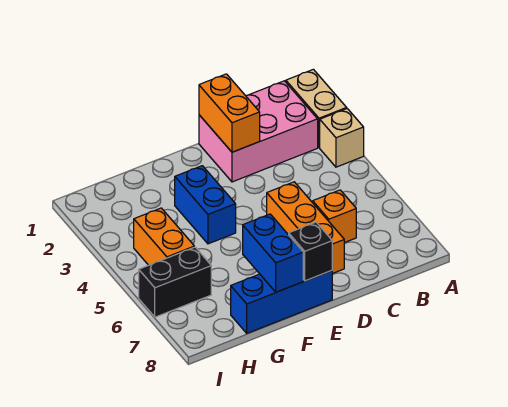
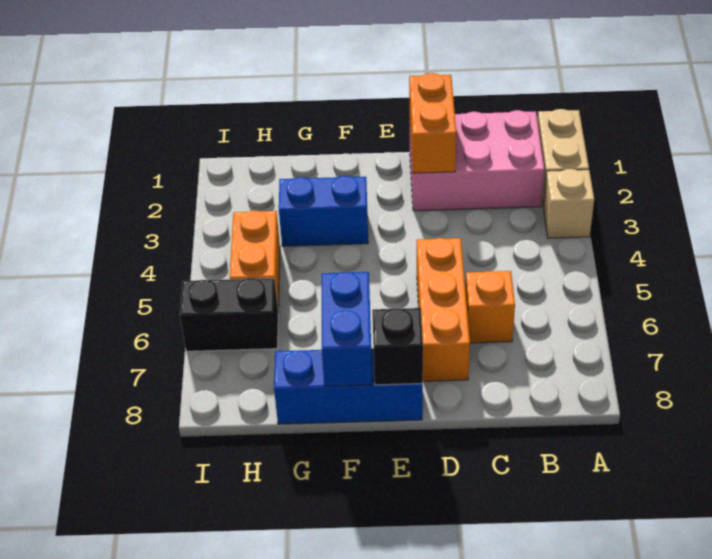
blue brick F3:F4 level 1 -> blue brick F3:G3 level 1

